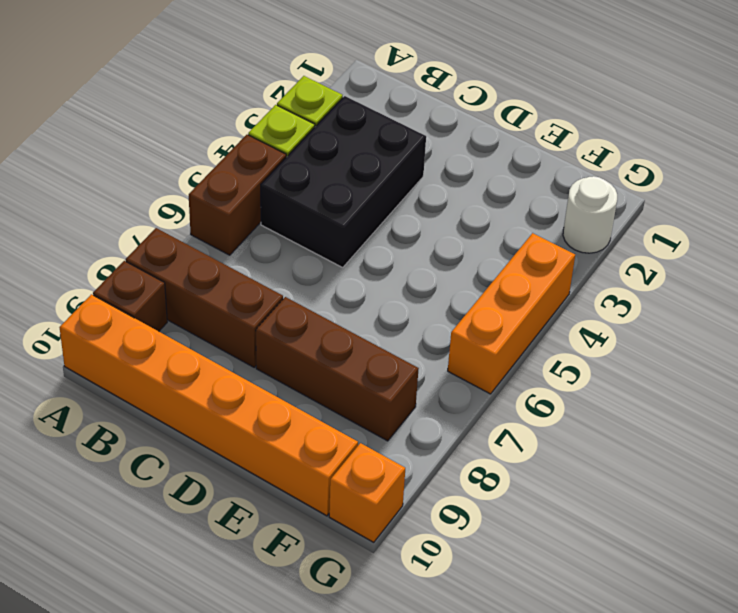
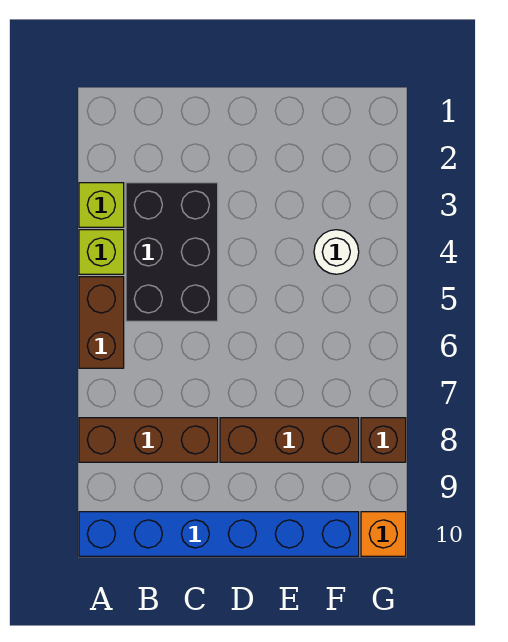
brown brick A9 level 1 -> brown brick G8 level 1
orange brick A10:F10 level 1 -> blue brick A10:F10 level 1
white round brick G2 level 1 -> white round brick F4 level 1
orange brick G4:G6 level 1 -> none

